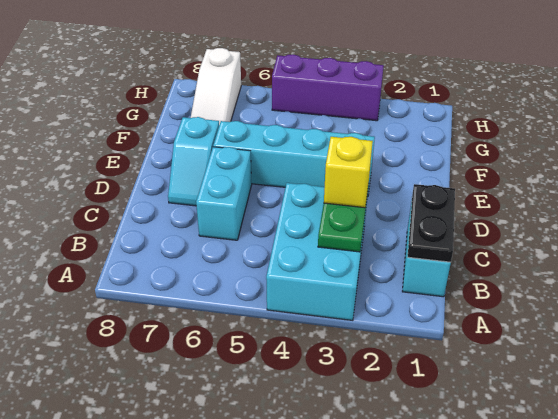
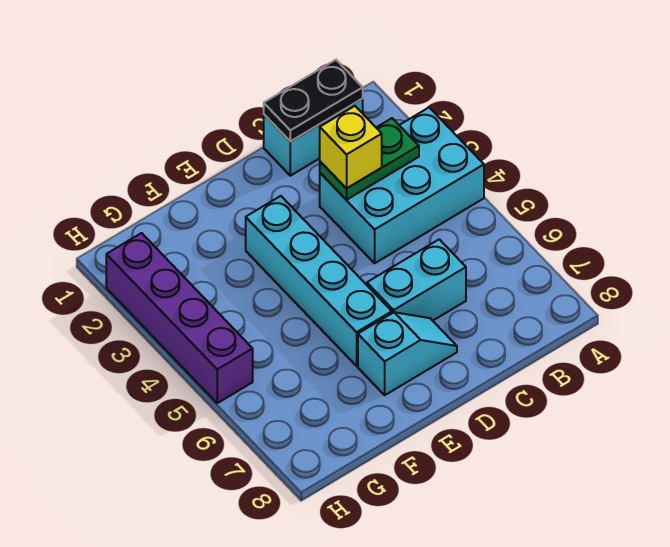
white slope F7:H7 level 1 top H -> none
purple brick H3:H5 level 1 -> purple brick H2:H5 level 1

